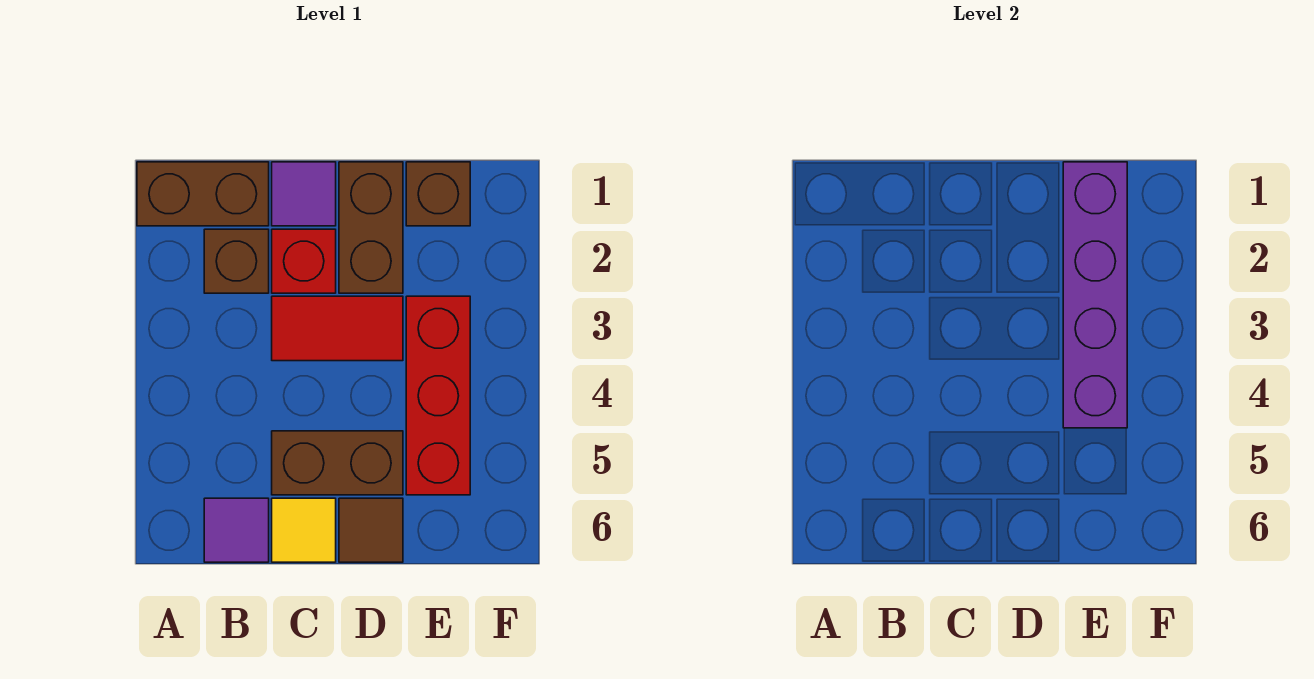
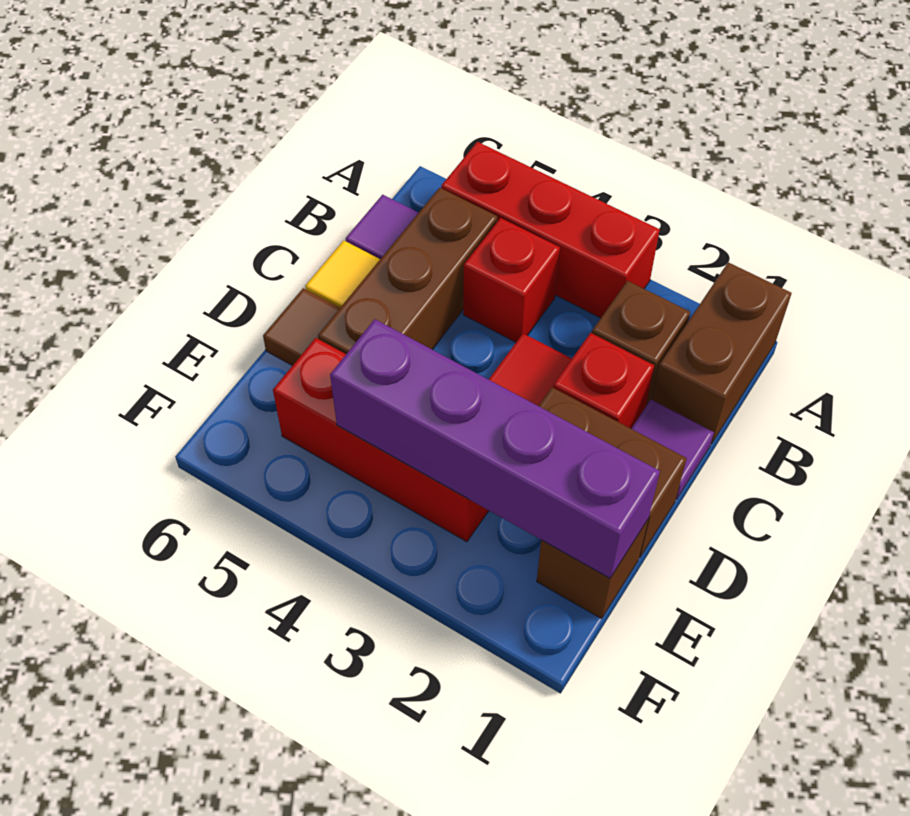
none -> red brick A3:A5 level 1
none -> red brick B4 level 1
brown brick C5:D5 level 1 -> brown brick B5:D5 level 1

